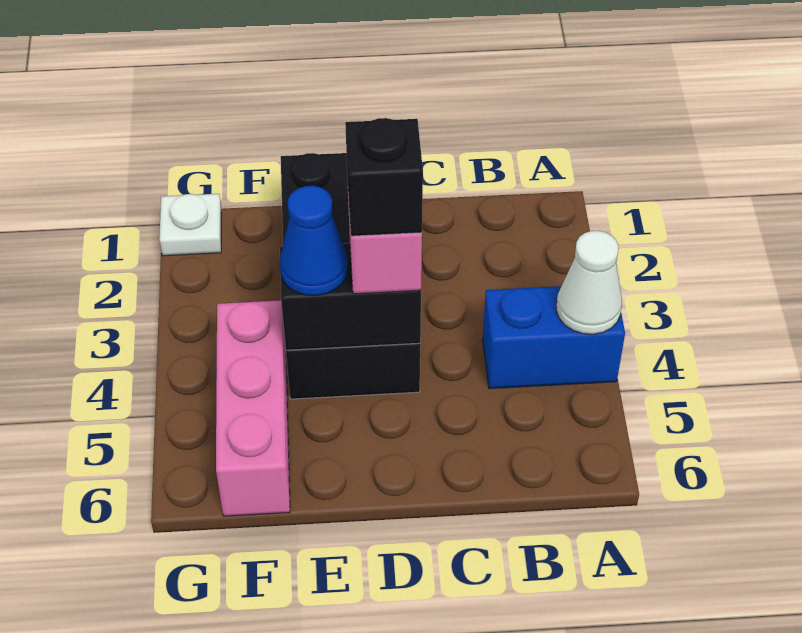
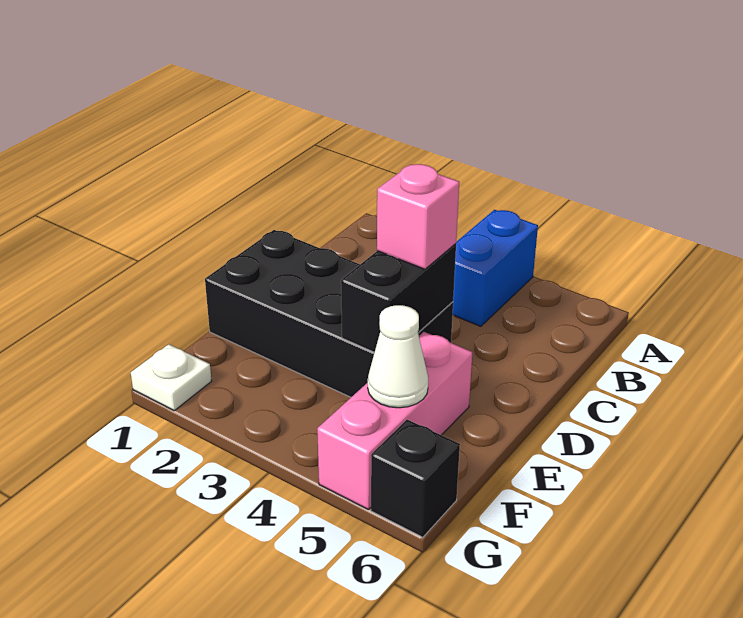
white cone A4 level 2 -> white cone F5 level 2
black brick D4 level 4 -> black brick G6 level 1
blue cone E4 level 3 -> none
pink brick F4:F6 level 1 -> pink brick E5:G5 level 1

